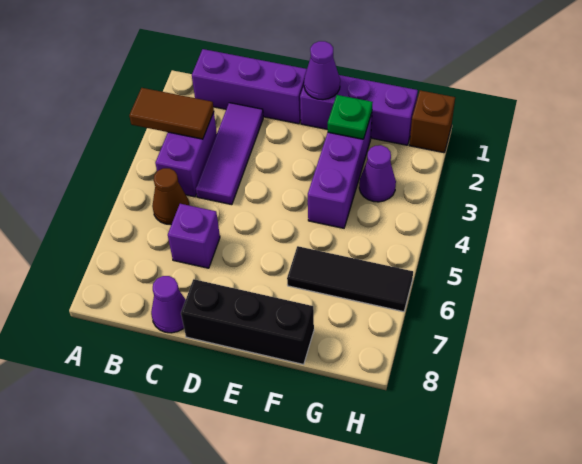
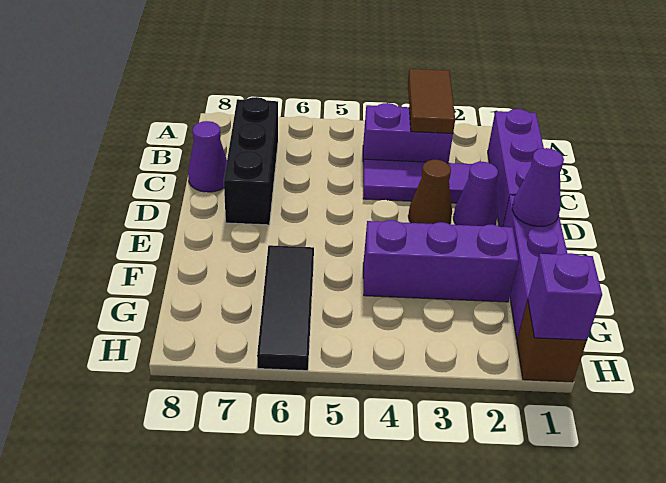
brown cone B5 level 1 -> brown cone D3 level 1
purple brick C6 level 1 -> purple brick H1 level 2
black brick D8:F8 level 1 -> black brick B7:D7 level 1
green plate F2 level 2 -> none
purple cone G3 level 1 -> purple cone D2 level 1

